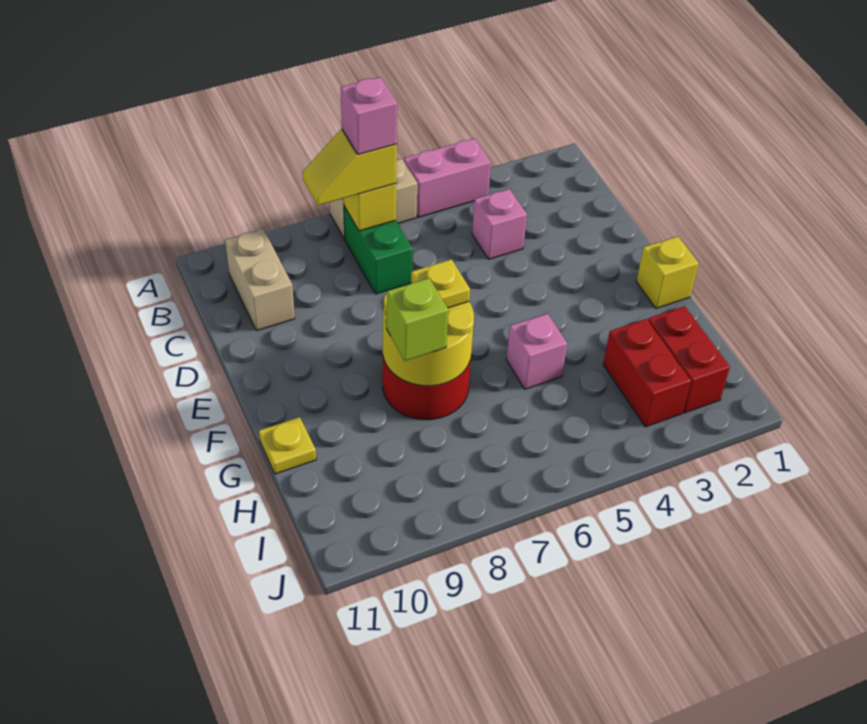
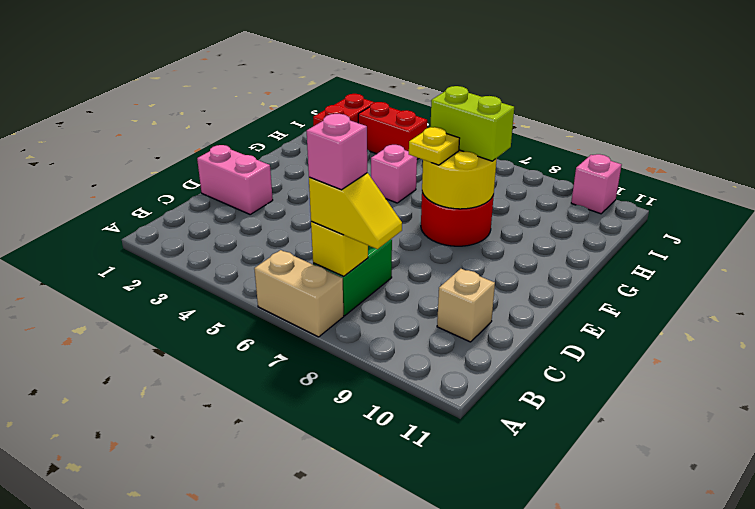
pink brick A4:A5 level 1 -> pink brick D1:D2 level 1
tan brick B10:C10 level 1 -> tan brick C10 level 1
pink brick C4 level 1 -> pink brick J10 level 1
yellow brick F1 level 1 -> none
lime brick G8 level 3 -> lime brick G7:G8 level 3
yellow plate G11 level 1 -> none
red brick H3:I3 level 1 -> red brick I3:I4 level 1

